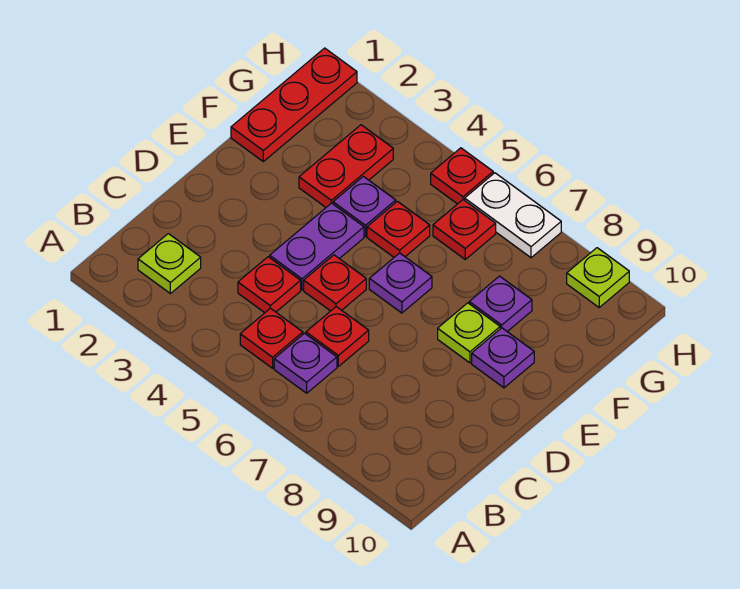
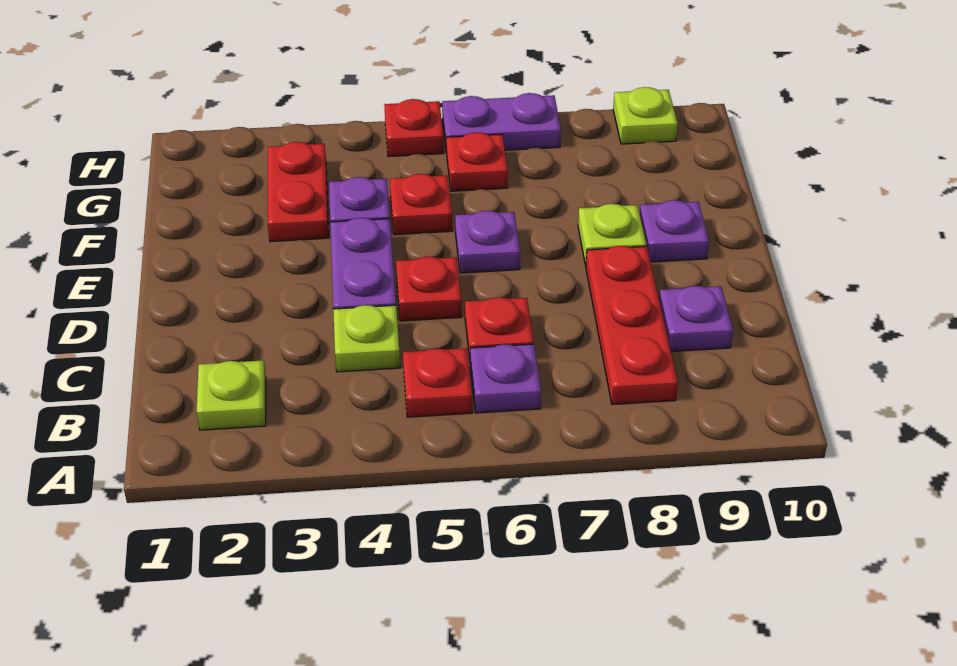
red plate C4 level 1 -> lime plate C4 level 1
red plate F1:H1 level 1 -> red plate B8:D8 level 1
purple plate F8 level 1 -> purple plate C9 level 1
white plate H6:H7 level 1 -> purple plate H6:H7 level 1

